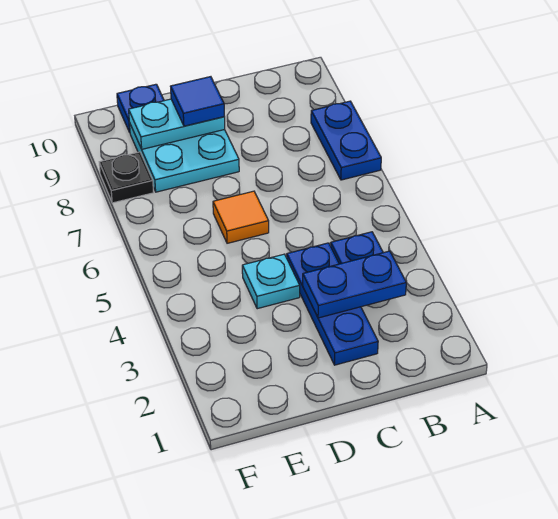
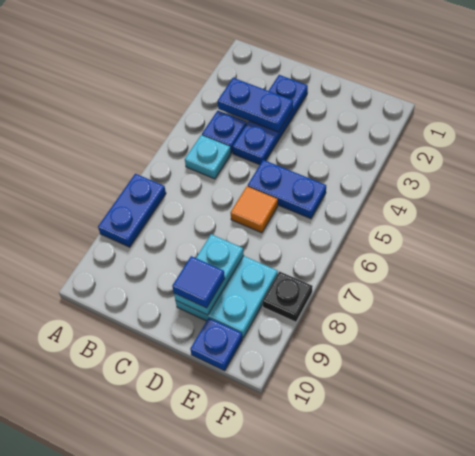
cyan plate D4 level 1 -> cyan plate B5 level 1
none -> blue plate D5:E5 level 1
cyan plate D9:E9 level 2 -> cyan plate D8:D9 level 2

